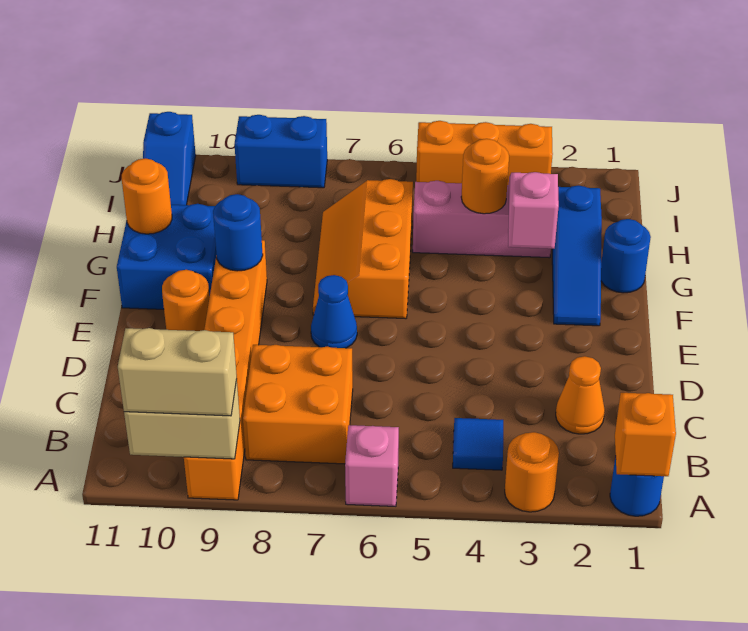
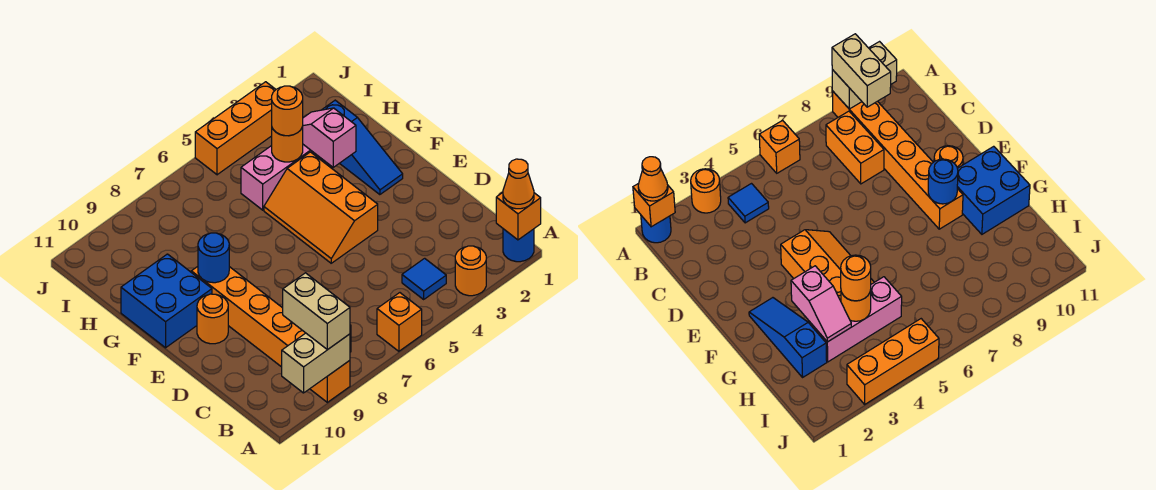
pink brick A6 level 1 -> orange brick A6 level 1
tan brick A9:A10 level 3 -> tan brick A9:B9 level 3
orange brick B7:C8 level 1 -> orange brick B8:C8 level 1
orange cone C2 level 1 -> orange cone A1 level 3
blue cone E7 level 1 -> none
orange slope F6:H7 level 1 top 6 -> orange slope E4:G5 level 1 top 4
blue round brick G1 level 1 -> none
orange round brick G11 level 2 -> orange round brick H4 level 3
blue slope I11:J11 level 1 top J -> none
blue brick J8:J9 level 1 -> none

